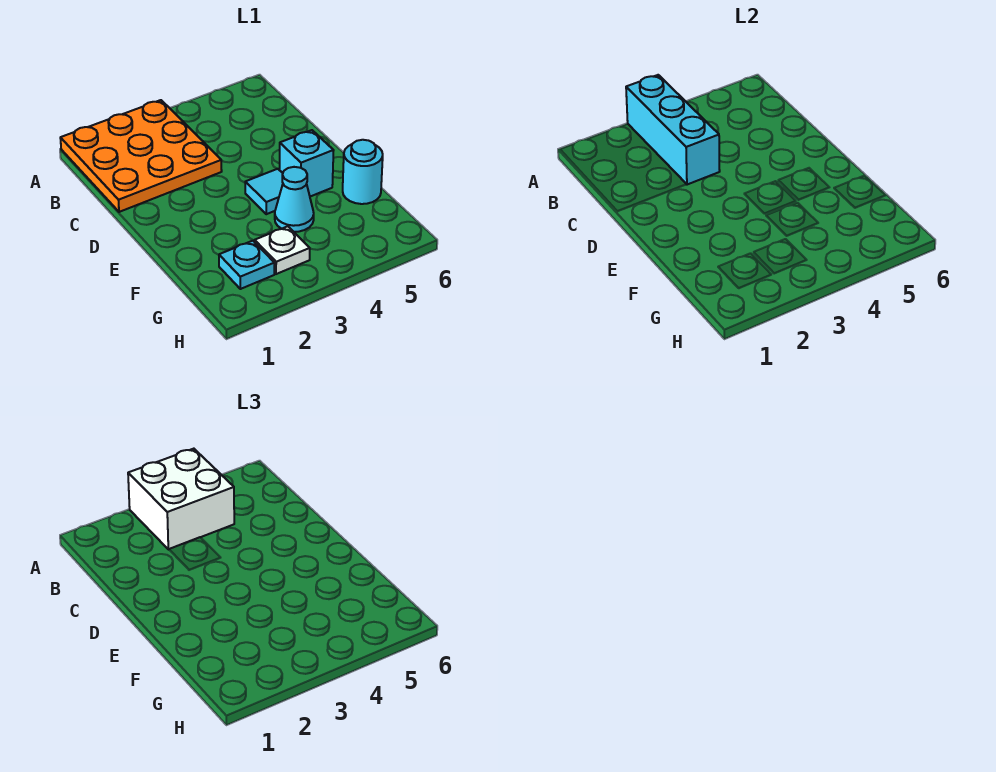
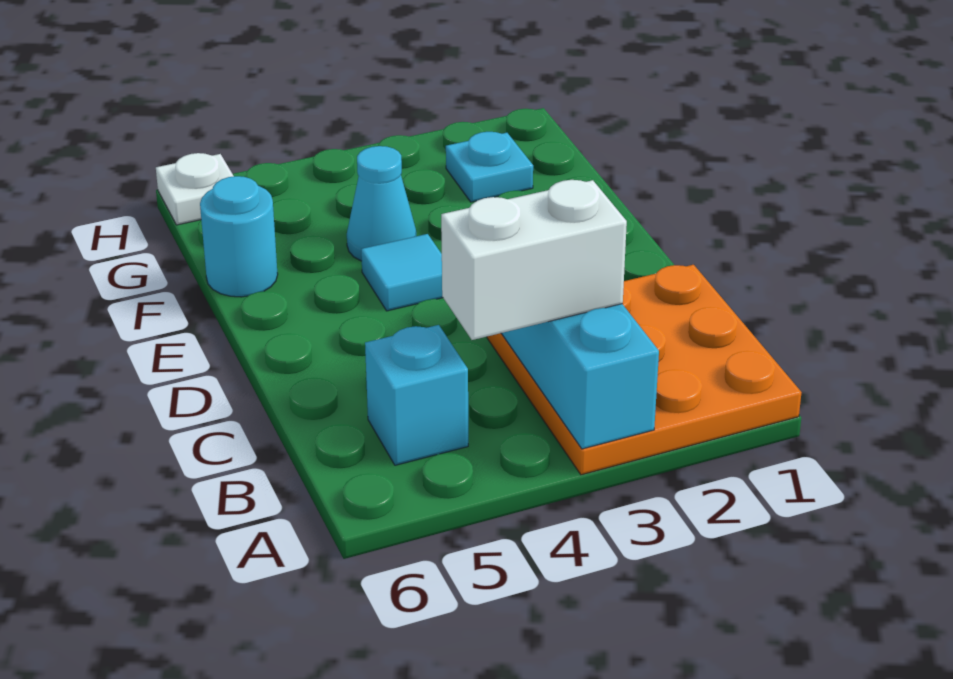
white brick A3:B4 level 3 -> white brick B3:B4 level 3
cyan brick E5 level 1 -> cyan brick B5 level 1
white plate G3 level 1 -> white plate H6 level 1

